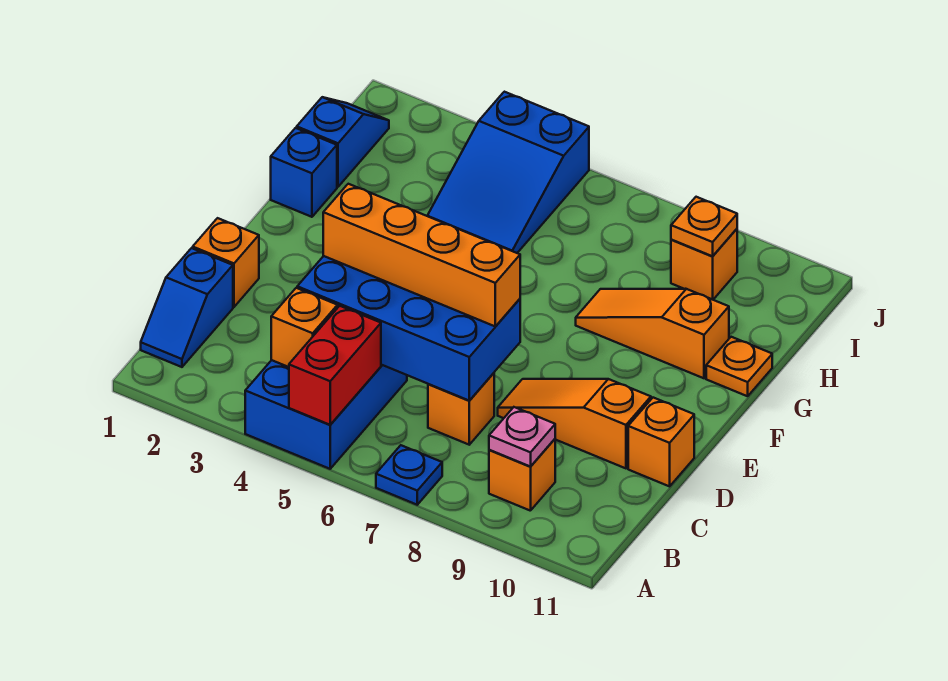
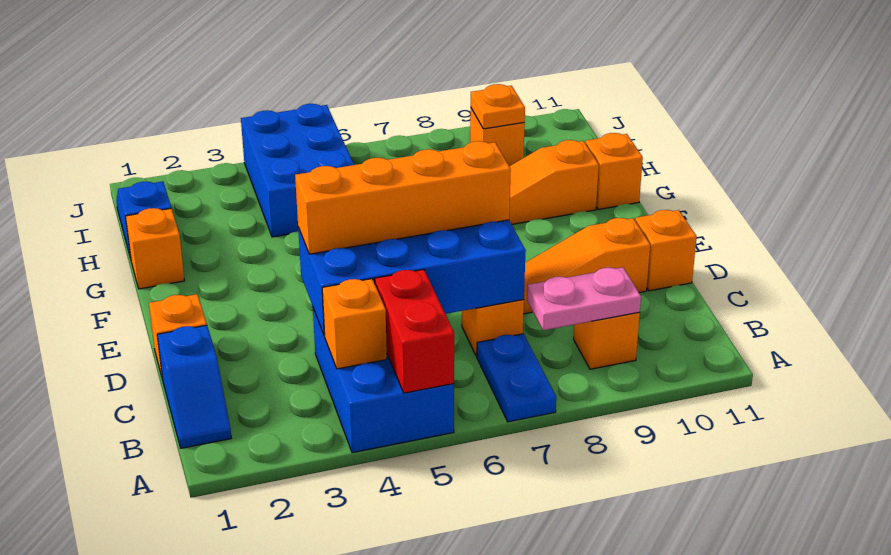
blue plate A7 level 1 -> blue plate A7:B7 level 1
pink plate B9 level 2 -> pink plate B8:B9 level 2
blue brick G1 level 1 -> orange brick G1 level 1
orange plate G11 level 1 -> orange brick G11 level 1
blue slope H4:J5 level 1 top J -> blue brick H4:J5 level 1

